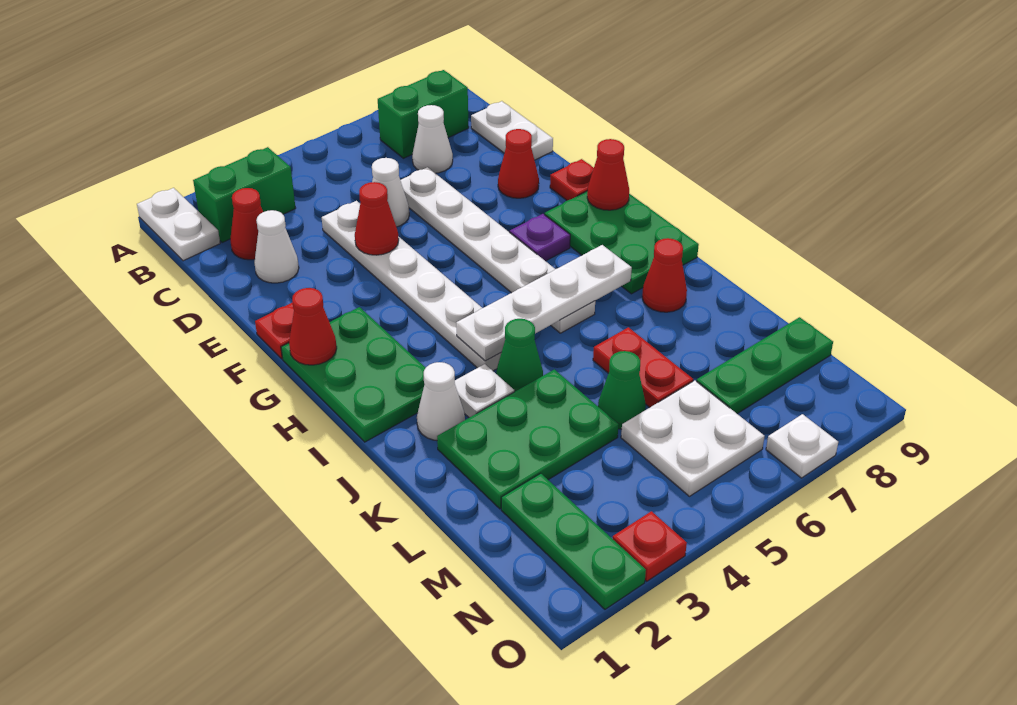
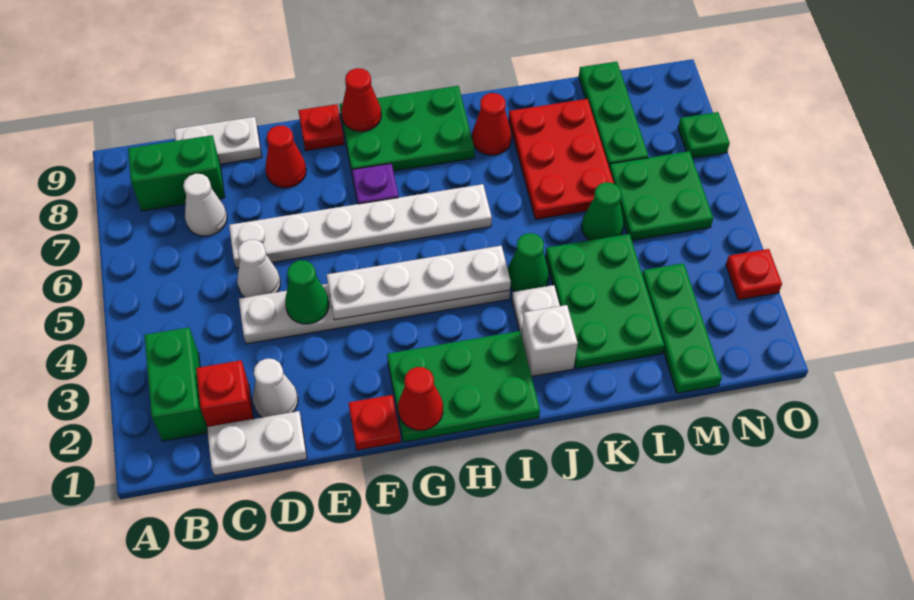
white plate A1:B1 level 1 -> white plate C1:D1 level 1
green brick B7:B8 level 1 -> green brick B8:C8 level 1
red cone C2 level 1 -> red brick C2 level 1
red cone E4 level 2 -> green cone E4 level 2
white plate I4:I7 level 2 -> white plate F4:I4 level 2
white cone J2 level 1 -> white brick J2 level 1
red plate K6:L6 level 1 -> red plate K6:L8 level 1
green plate M2:O2 level 1 -> green plate M1:M3 level 1
white plate M5:N6 level 1 -> green plate M5:N6 level 1
white plate O7 level 1 -> green plate O7 level 1

